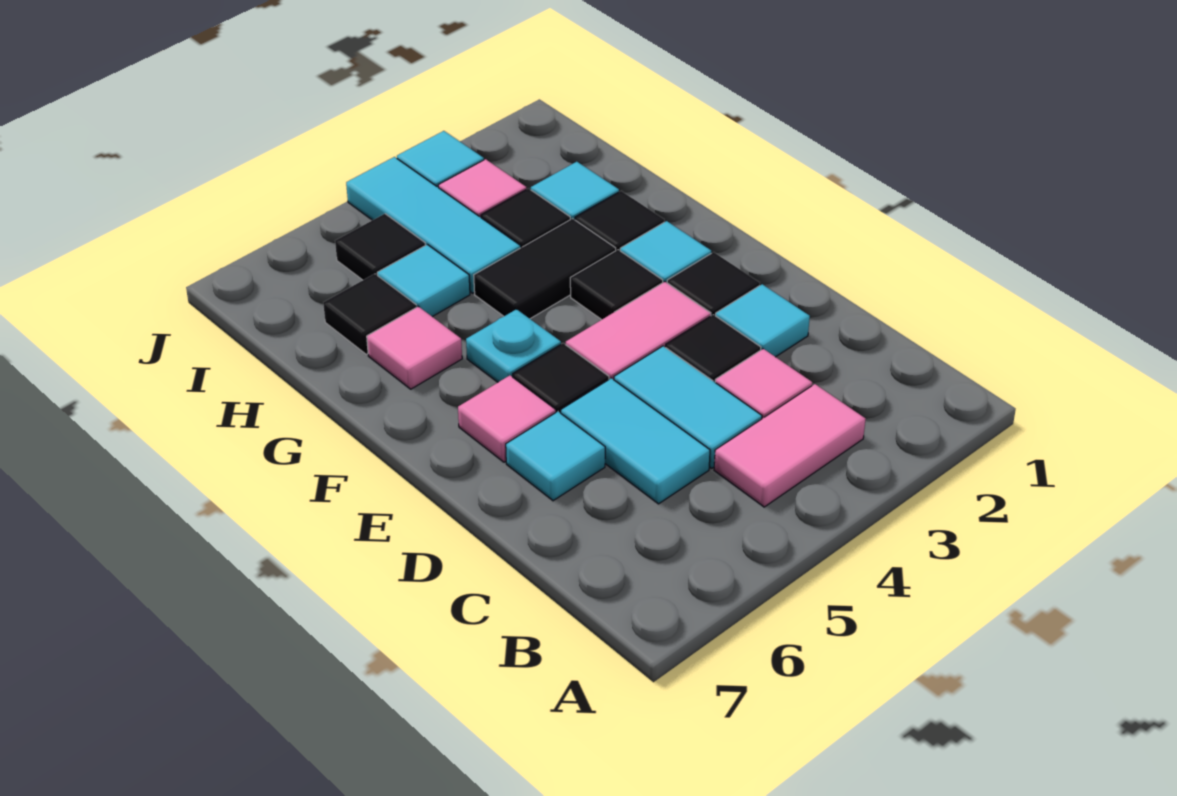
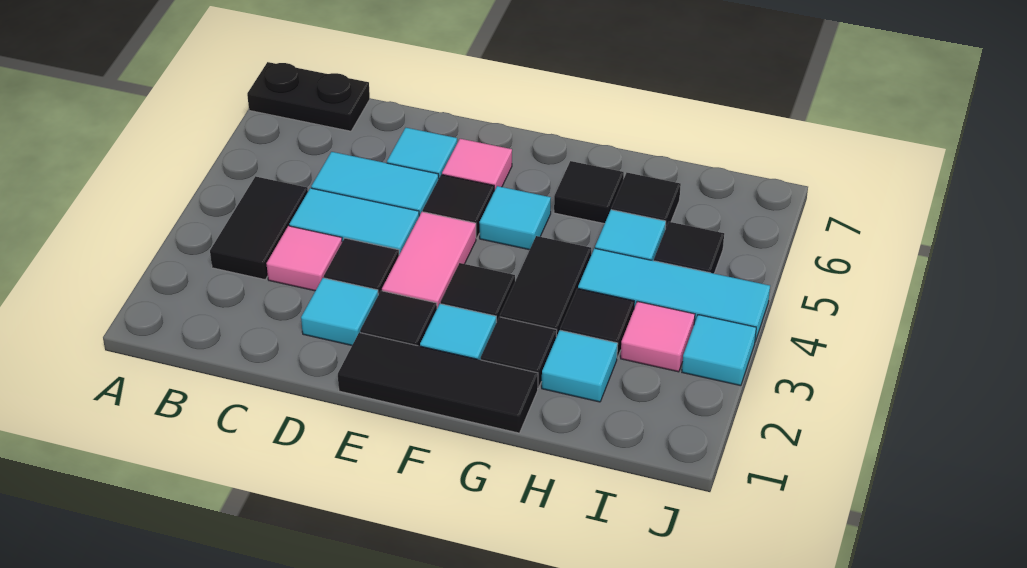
none -> black plate A7:B7 level 1
pink tile B3:B4 level 1 -> black tile B3:B4 level 1
none -> black tile E1:G1 level 1
cyan plate F5 level 1 -> cyan tile F5 level 1
pink tile G6 level 1 -> black tile G6 level 1

